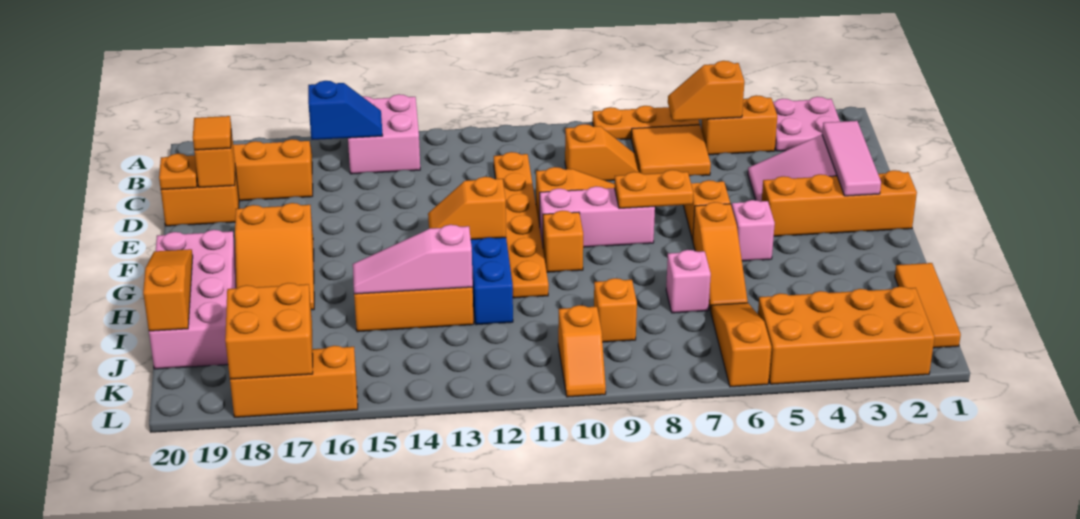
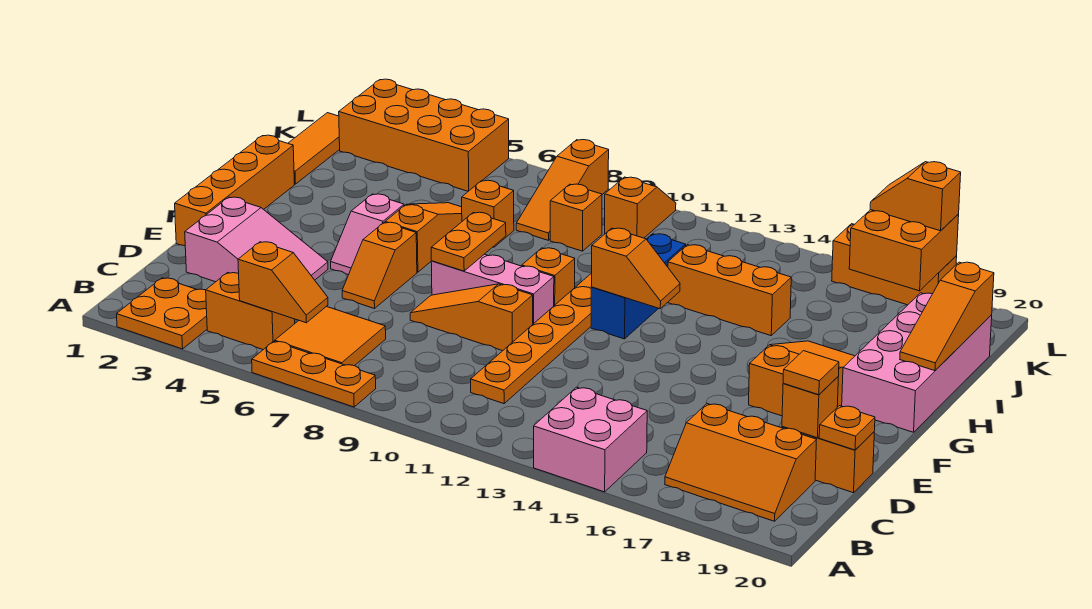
pink plate A2:B3 level 1 -> orange plate A2:B3 level 1
blue slope B15:B16 level 2 top 16 -> none
orange slope C8:C9 level 1 top 9 -> orange slope L17:L18 level 3 top 18
pink tile D2:F2 level 2 -> none
orange brick F1:F4 level 1 -> orange brick E1:H1 level 1
orange plate F7:F8 level 2 -> orange plate F8:G8 level 2
pink brick I7 level 1 -> orange brick I7 level 1
pink slope I13:I15 level 2 top 13 -> none
orange slope J6:L6 level 1 top L -> orange slope J8:L8 level 1 top L

